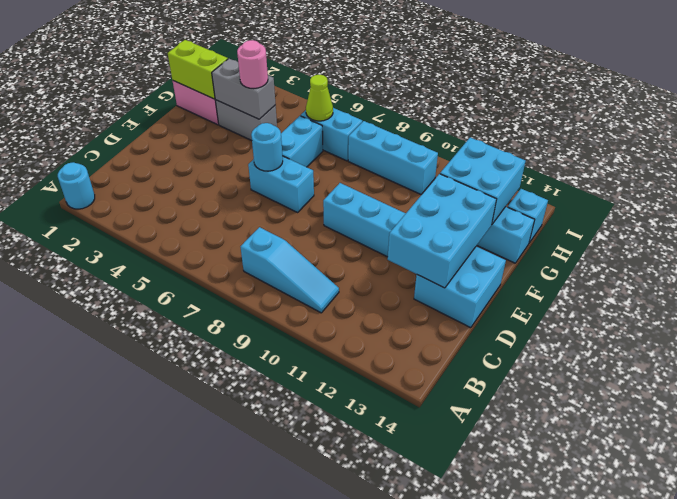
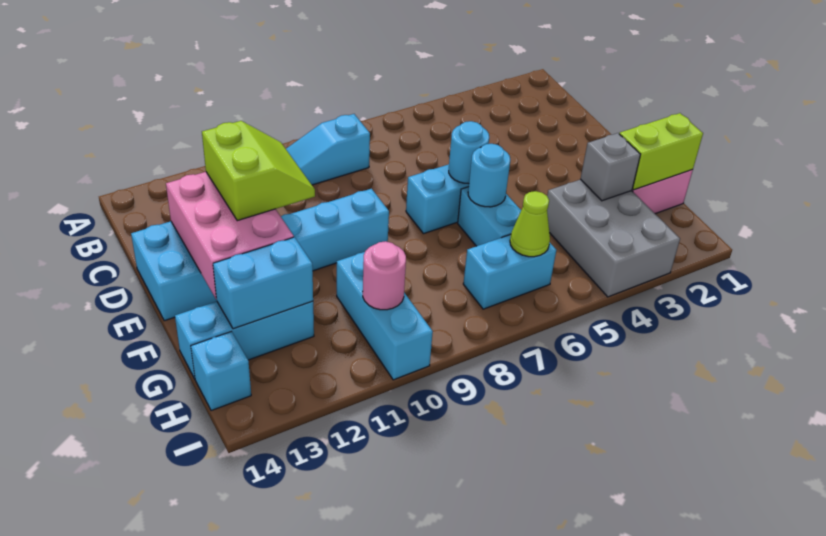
cyan round brick A1 level 1 -> cyan round brick F6 level 2
none -> lime slope D11:E12 level 3 top 12
cyan brick D12:F13 level 2 -> pink brick D12:F13 level 2
grey brick G3:G4 level 1 -> grey brick G3:I4 level 1
grey brick G3:G4 level 2 -> grey brick G3 level 2
pink round brick G4 level 3 -> pink round brick H10 level 2
cyan brick G12:H13 level 2 -> cyan brick G12:G13 level 2
cyan brick H8:H10 level 1 -> cyan brick G10:I10 level 1

